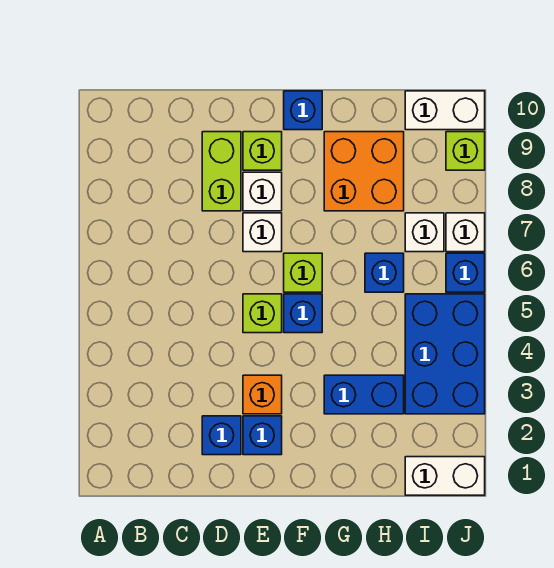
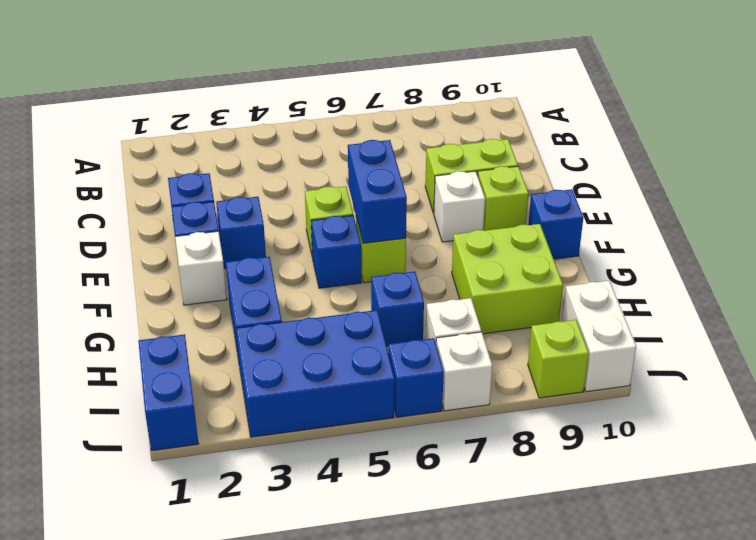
orange brick E3 level 1 -> blue brick E3 level 1
none -> blue brick E6:F6 level 2
white brick E7 level 1 -> white brick F2 level 1
orange brick G8:H9 level 1 -> lime brick G8:H9 level 1
white brick I1:J1 level 1 -> blue brick I1:J1 level 1

